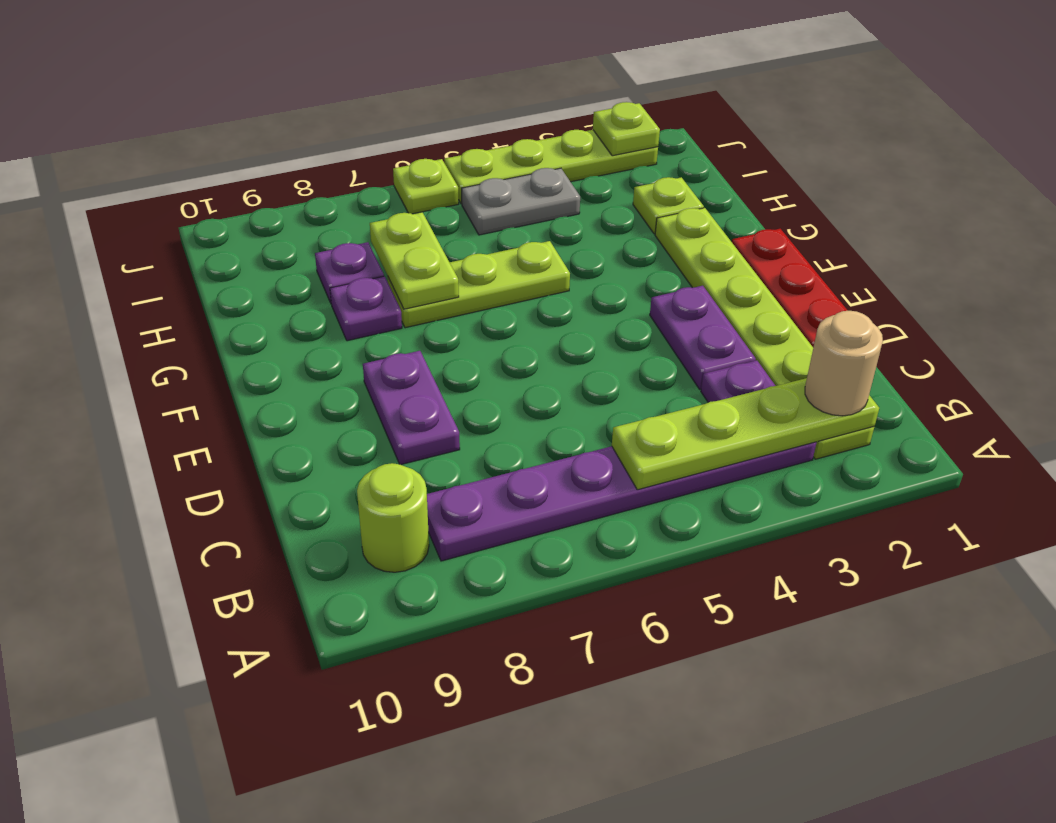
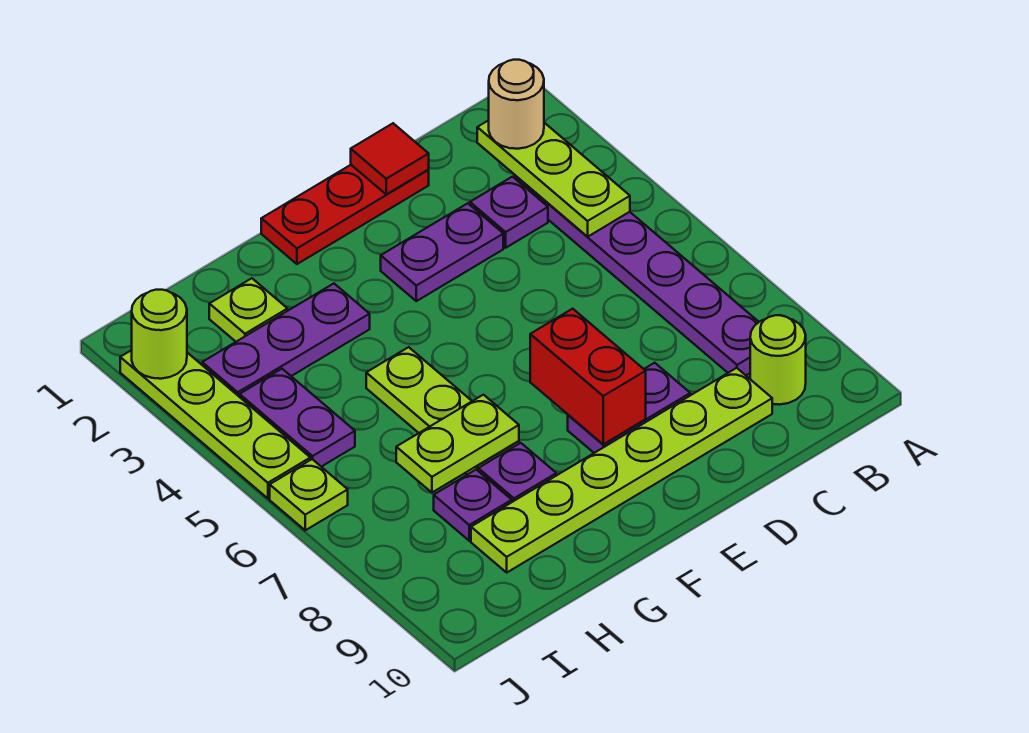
lime plate B2:G2 level 1 -> lime plate C9:H9 level 1
lime plate B2:B5 level 2 -> lime plate B2:B4 level 2
none -> red tile D1 level 2
none -> red brick E7:E8 level 2
none -> purple plate G3:I3 level 1
grey plate I4:I5 level 1 -> purple plate I4:I5 level 1
lime plate J2 level 2 -> lime round brick J2 level 2

